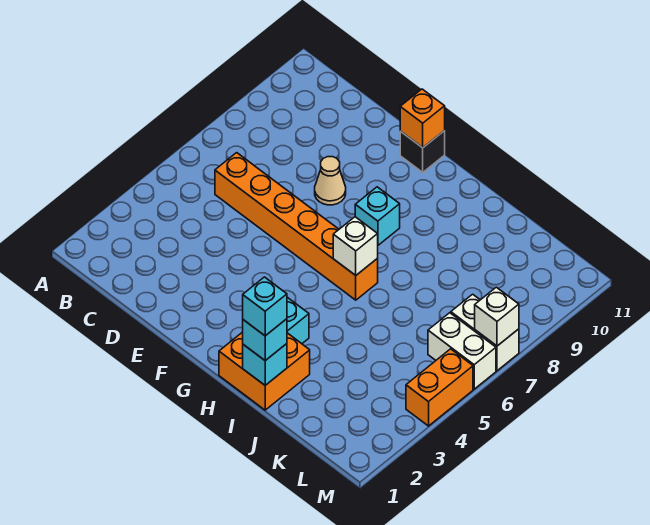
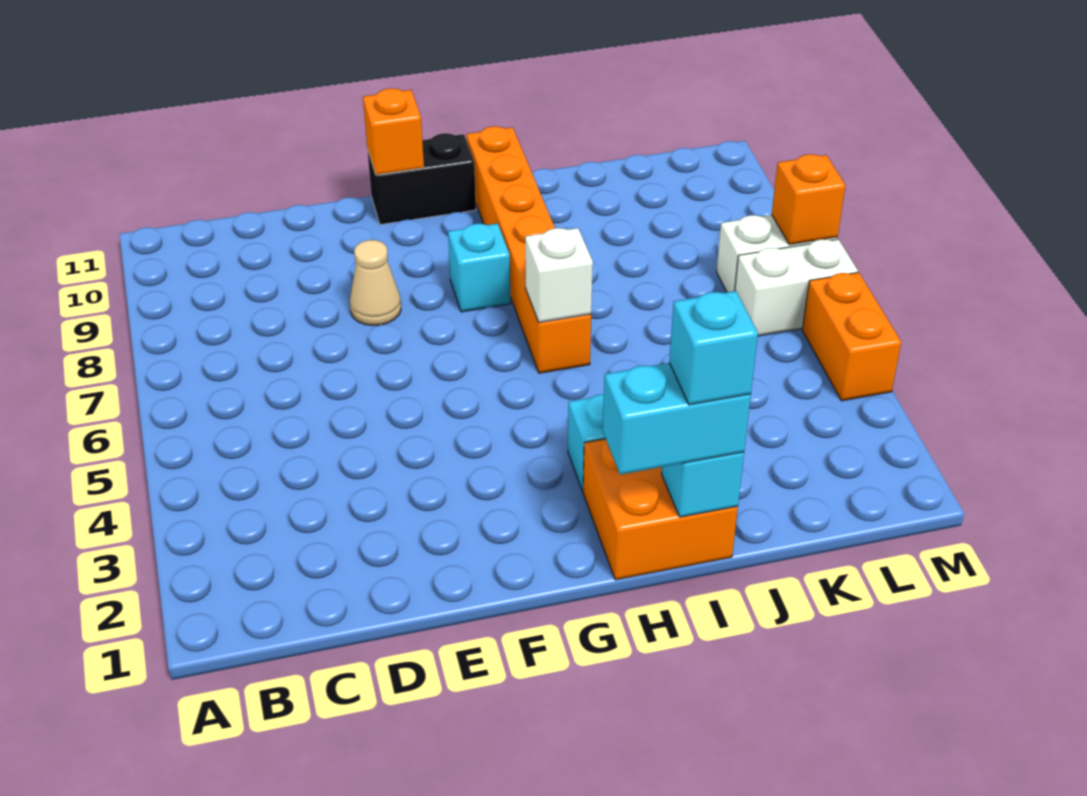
orange brick C6:H6 level 1 -> orange brick H6:H11 level 1
black brick F11 level 1 -> black brick F11:G11 level 1
cyan brick I1 level 3 -> cyan brick H1:I1 level 3
white brick M7 level 2 -> orange brick M7 level 2

